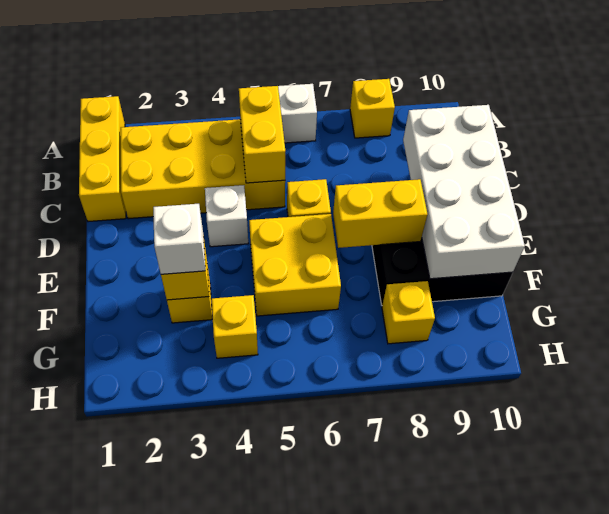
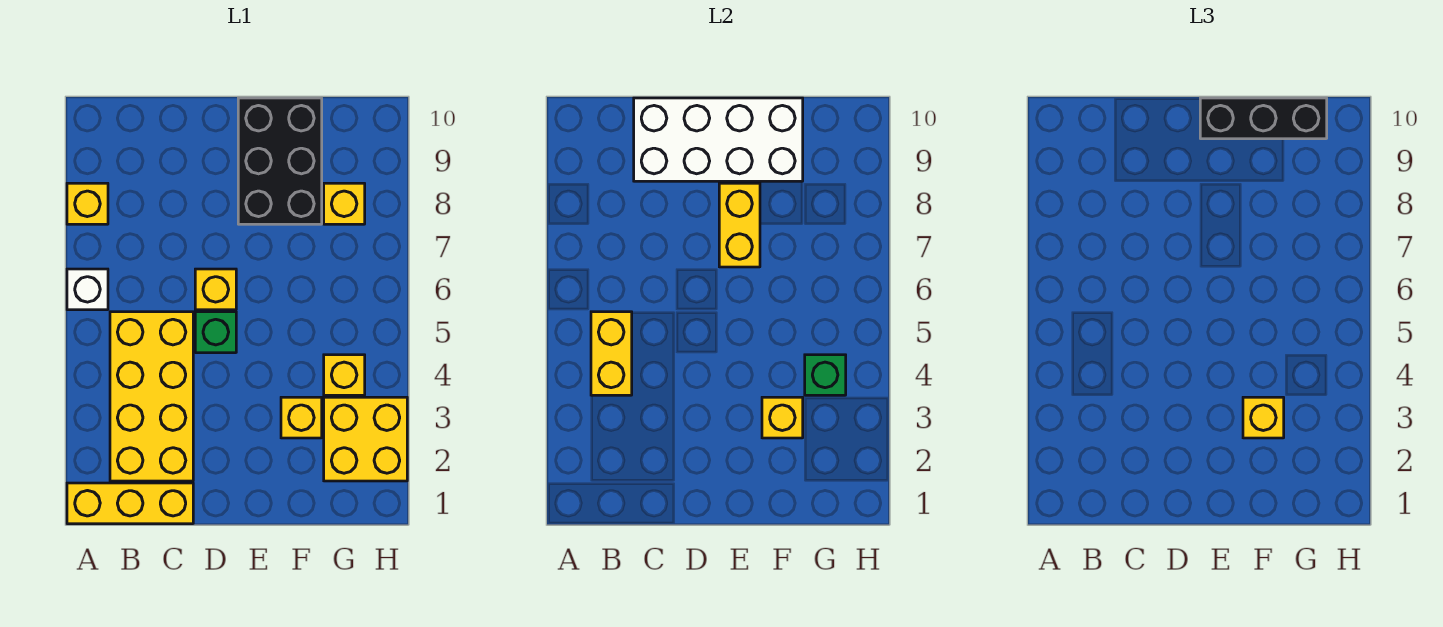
yellow brick B5:C5 level 2 -> yellow brick B4:B5 level 2
white brick D4 level 1 -> none
none -> green brick D5 level 1
yellow brick E5:F6 level 1 -> yellow brick G2:H3 level 1
none -> black brick E10:G10 level 3
white brick F3 level 3 -> yellow brick F3 level 3
none -> green brick G4 level 2

